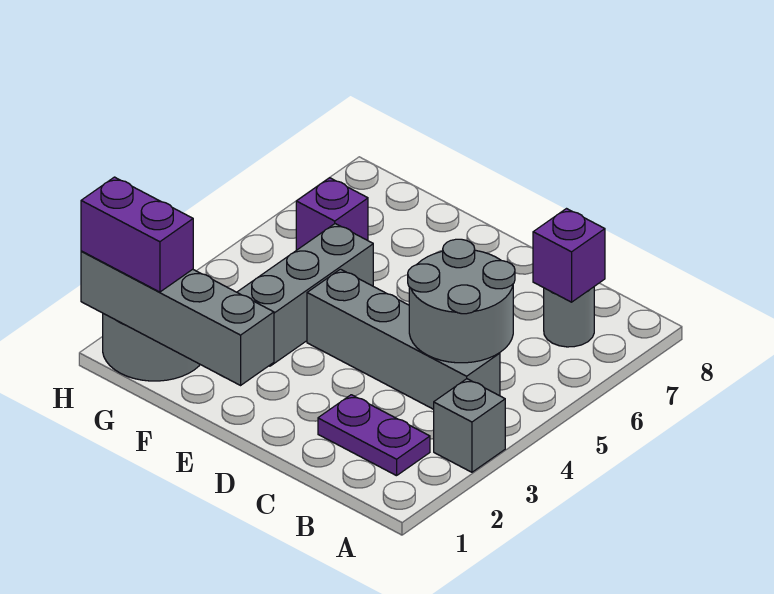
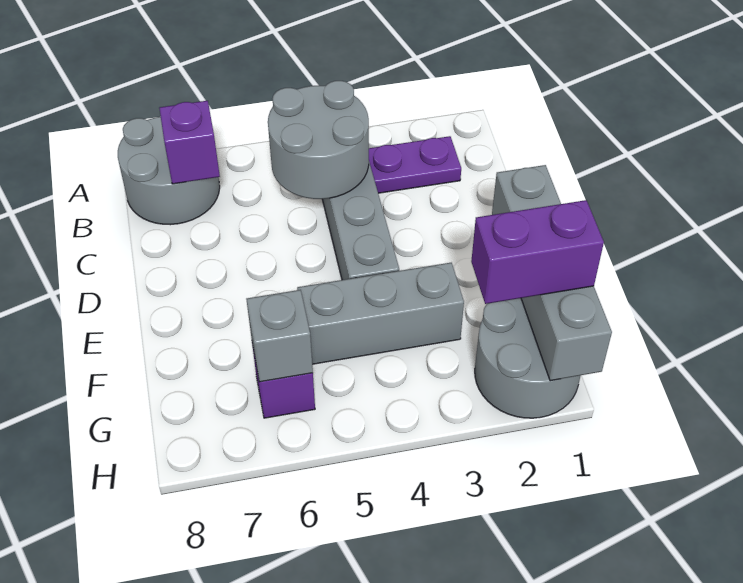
grey brick A3 level 1 -> grey brick G6 level 2
purple plate B2:C2 level 1 -> purple plate B2:B3 level 1
grey round brick B7 level 1 -> grey round brick A7:B8 level 1
purple brick G1:H1 level 3 -> purple brick G1:G2 level 3

